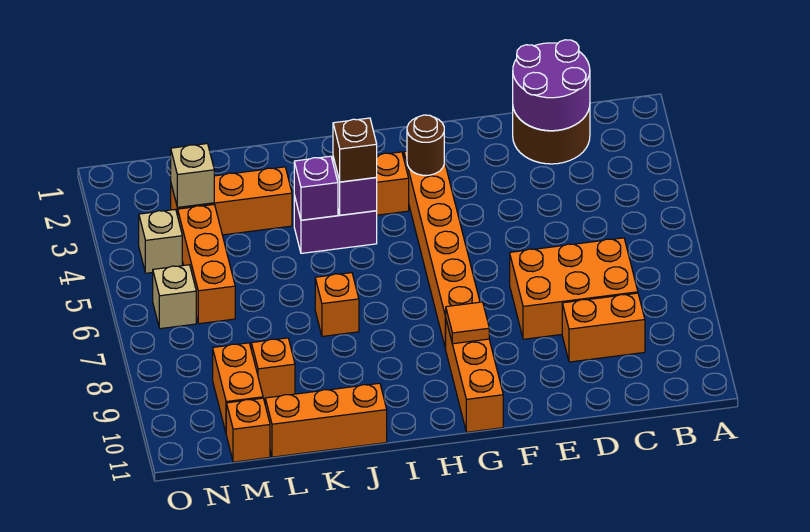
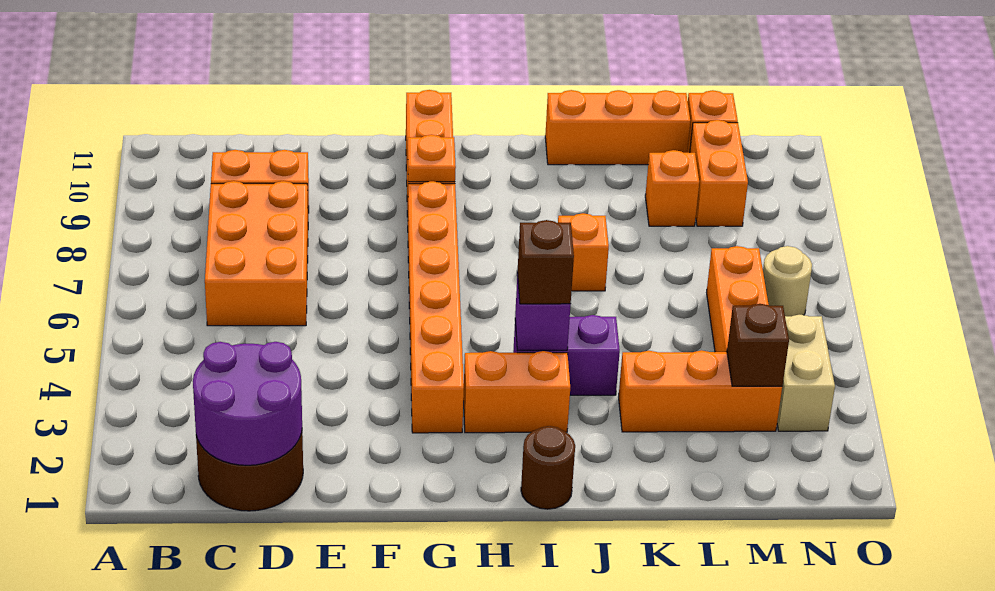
orange brick C7:E8 level 1 -> orange brick C6:D8 level 1
brown round brick G3 level 2 -> brown round brick I1 level 1
orange tile G9 level 2 -> orange plate G9 level 2
purple brick J4 level 2 -> none
tan brick M3 level 2 -> brown brick M3 level 2
tan brick N4 level 1 -> tan brick N3:N4 level 1
tan brick N6 level 1 -> tan round brick N6 level 1

